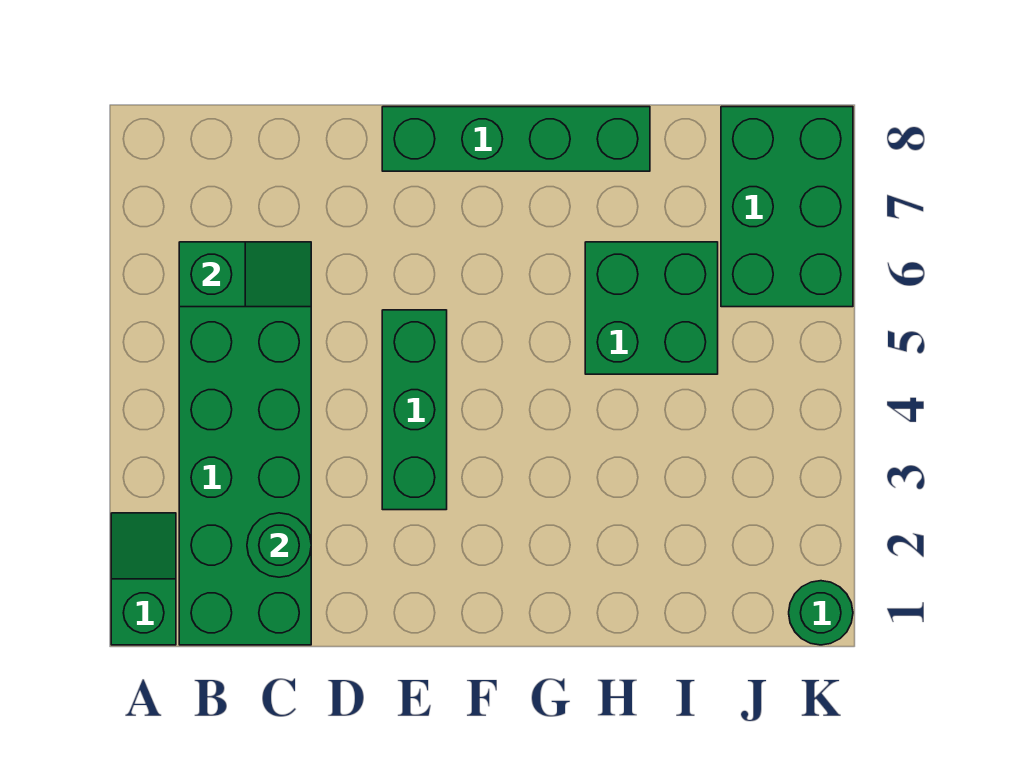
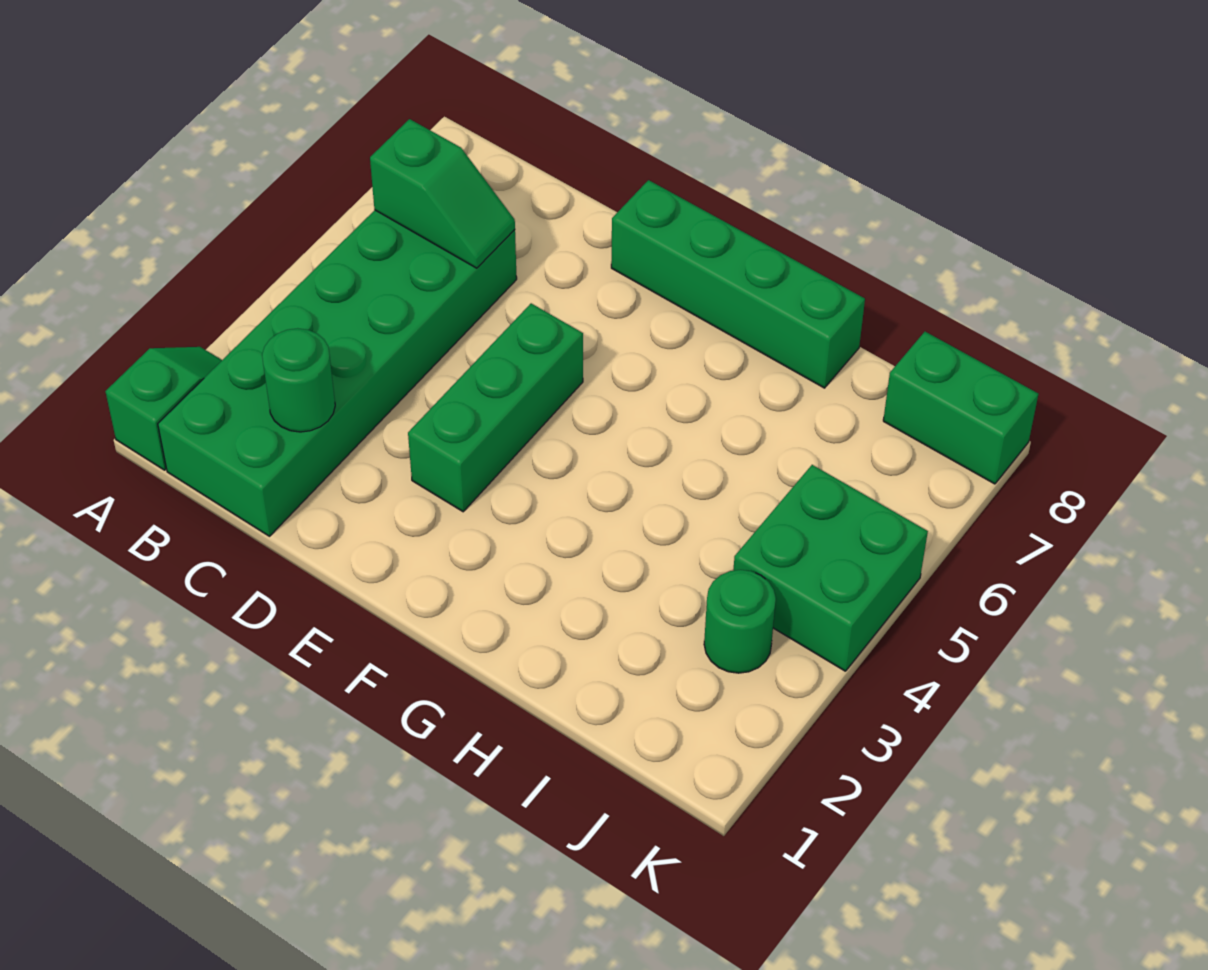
green brick H5:I6 level 1 -> green brick J4:K5 level 1
green brick J6:K8 level 1 -> green brick J8:K8 level 1
green round brick K1 level 1 -> green round brick J3 level 1

